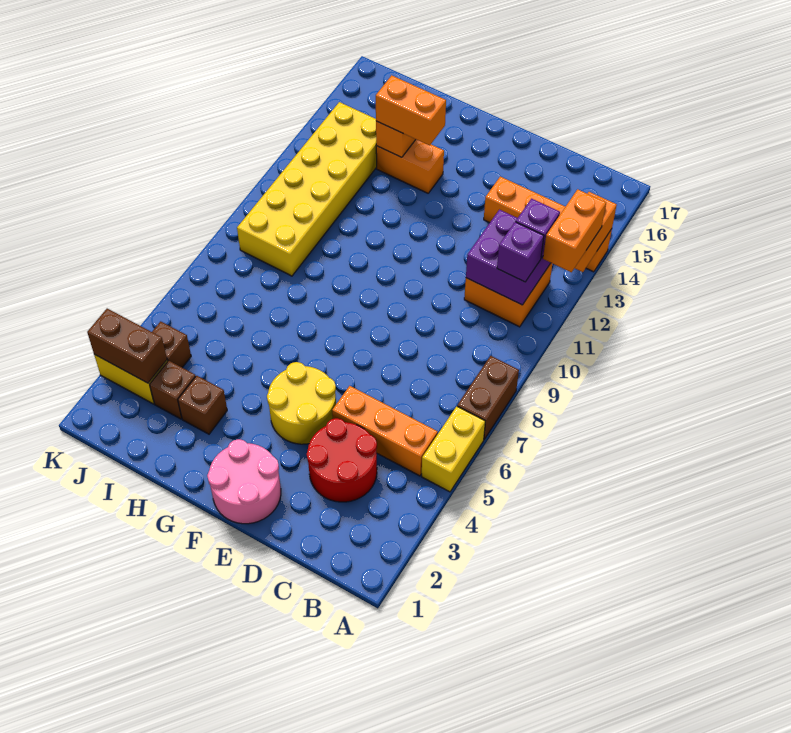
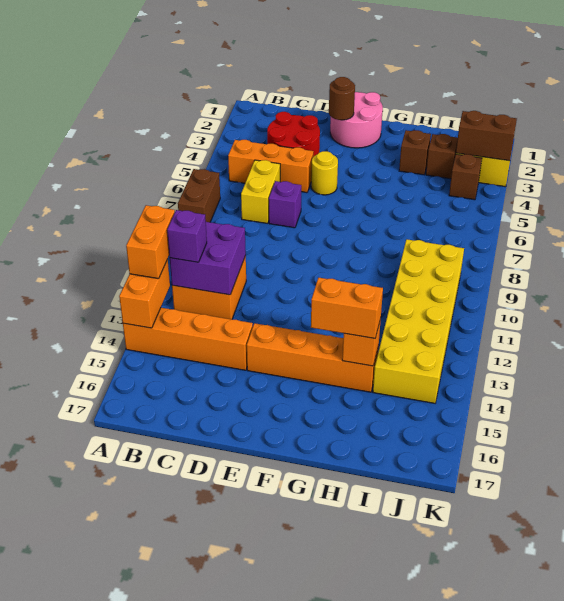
yellow brick A5:A6 level 1 -> yellow brick C6:C7 level 1
purple brick B11 level 3 -> purple brick D7 level 1
none -> brown round brick E2 level 2
yellow round brick E4:F5 level 1 -> yellow round brick E5 level 1
orange brick G14:H14 level 1 -> orange brick E14:H14 level 1

